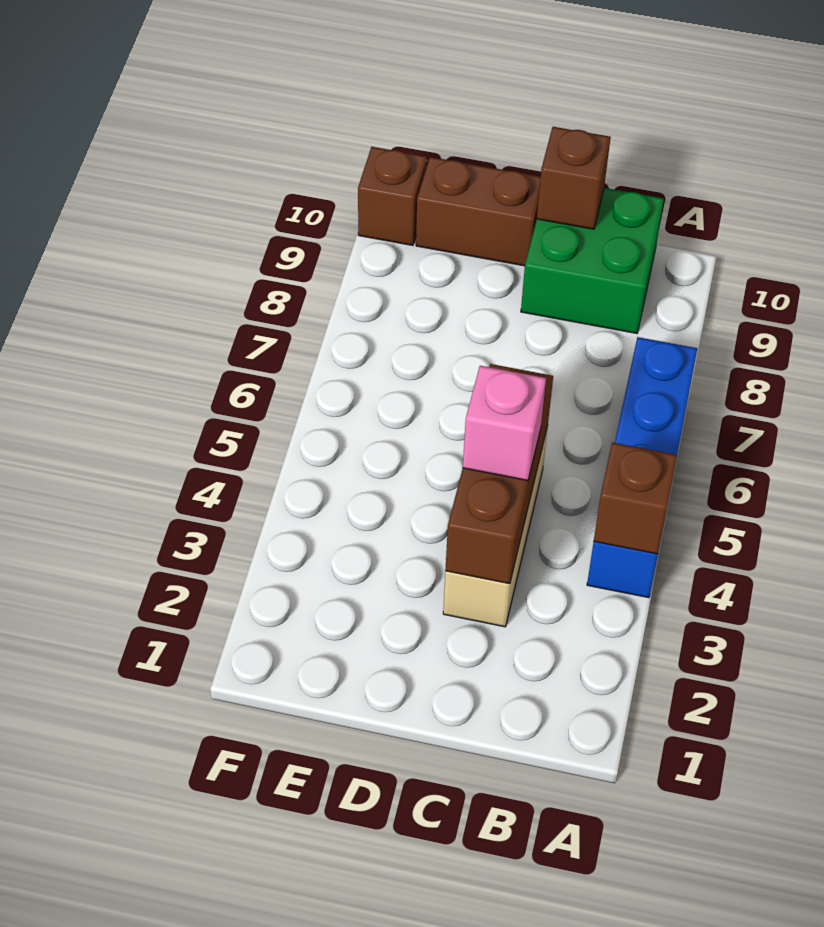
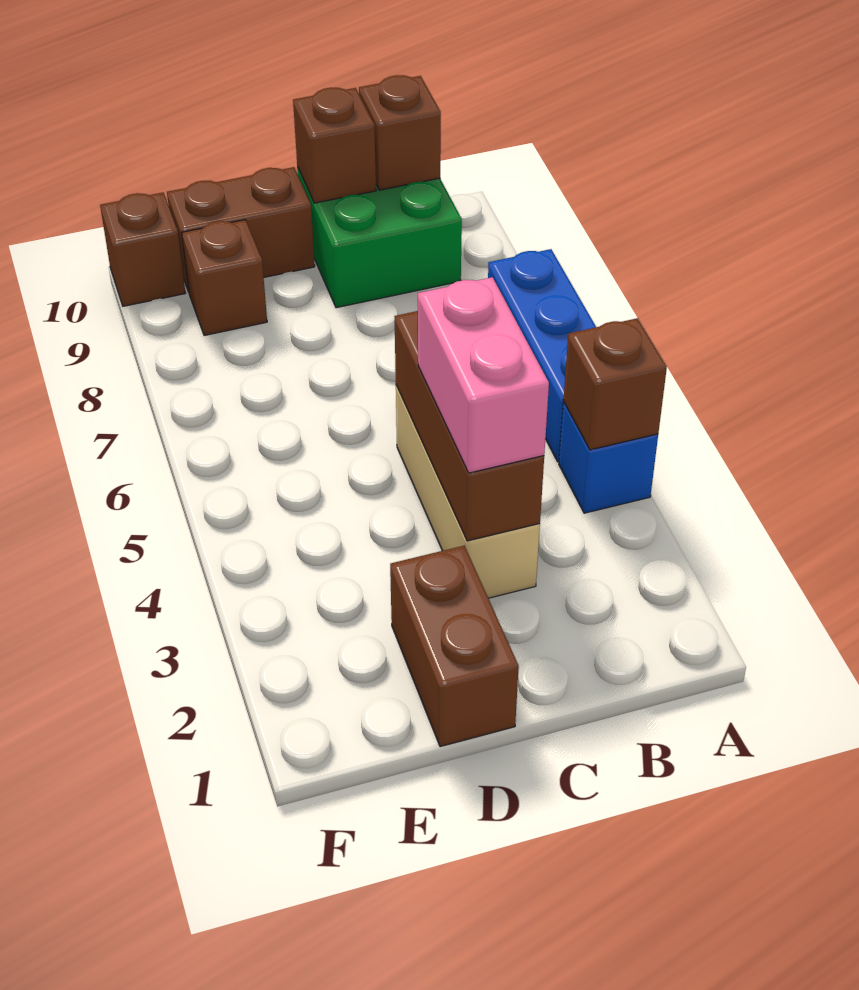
none -> brown brick B10 level 2
pink brick C4 level 3 -> pink brick C3:C4 level 3
none -> brown brick D1:D2 level 1
none -> brown brick E9 level 1

